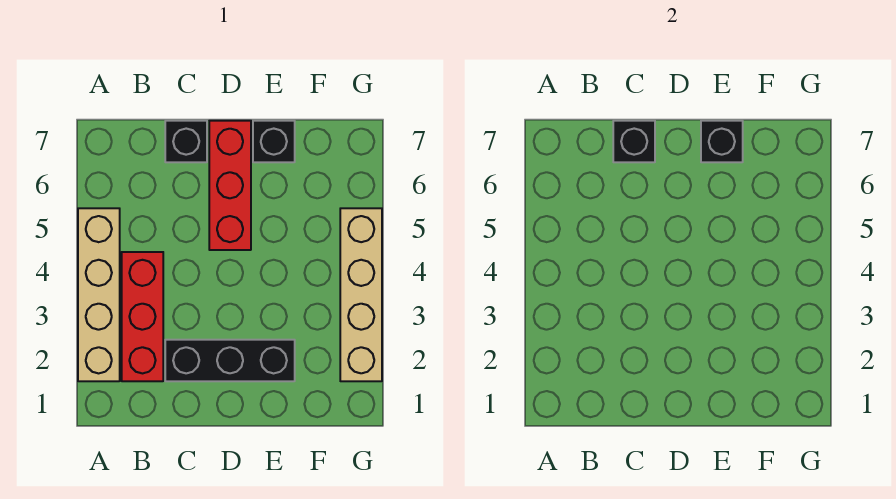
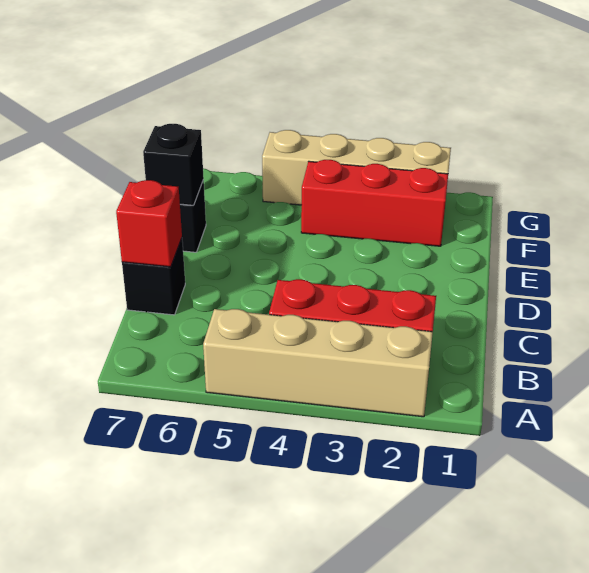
black brick C2:E2 level 1 -> none
black brick C7 level 2 -> red brick C7 level 2
red brick D5:D7 level 1 -> red brick F2:F4 level 1

